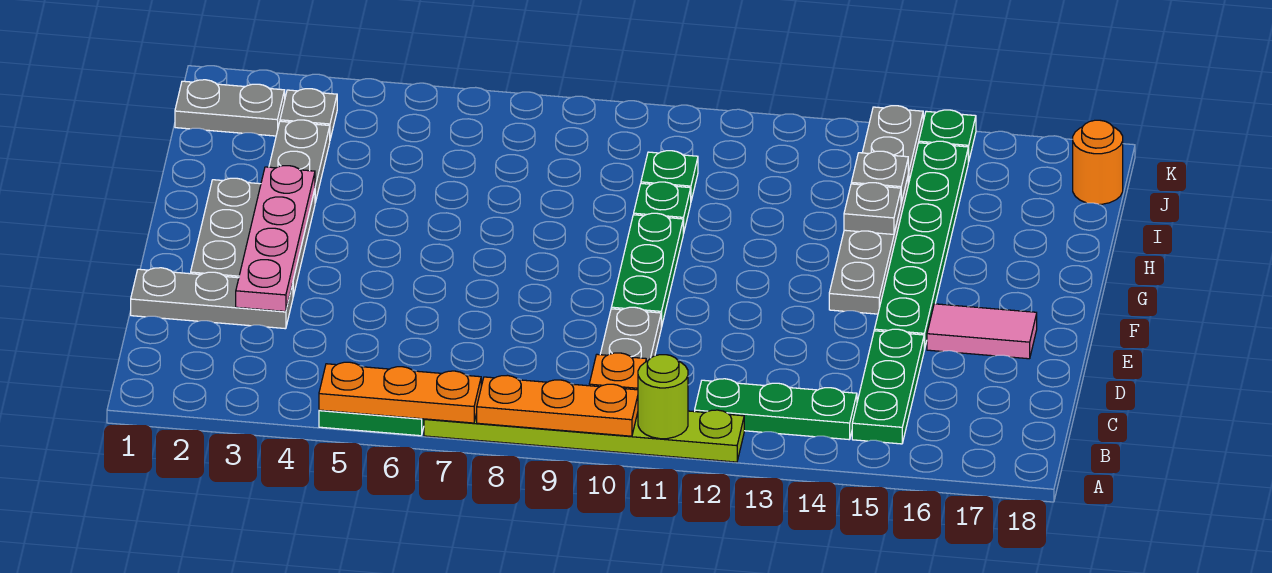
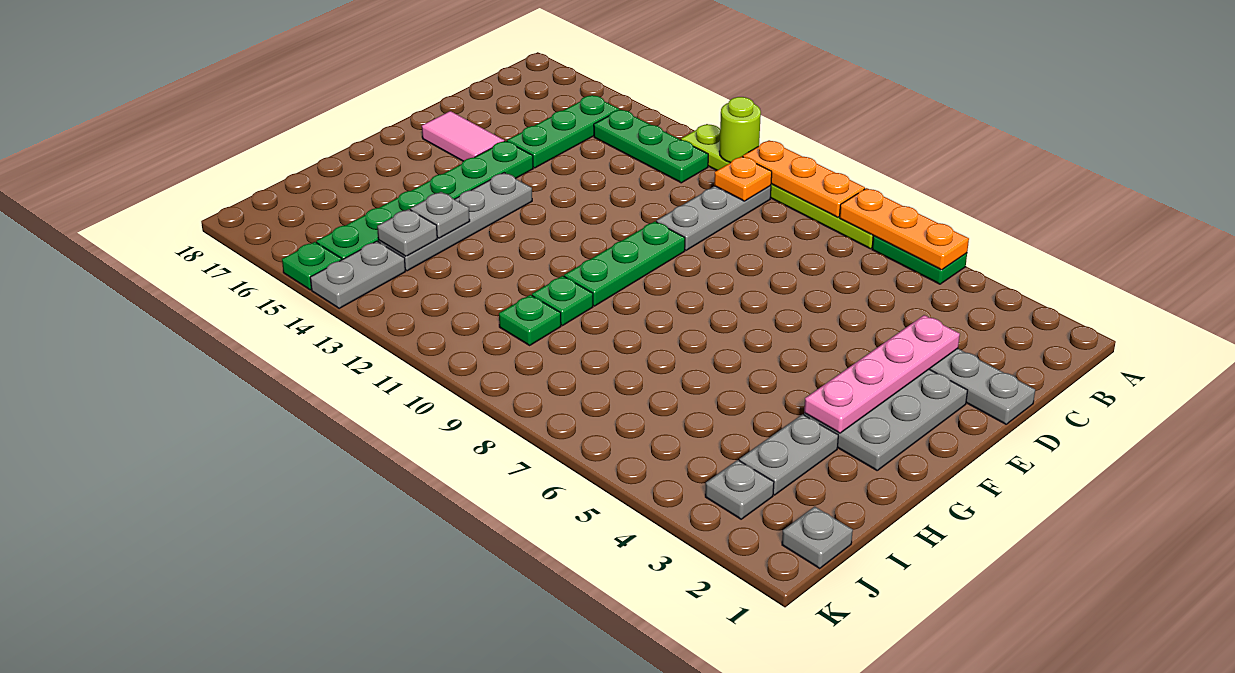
grey plate J1:J2 level 1 -> grey plate J1 level 1
orange round brick J18 level 1 -> none

